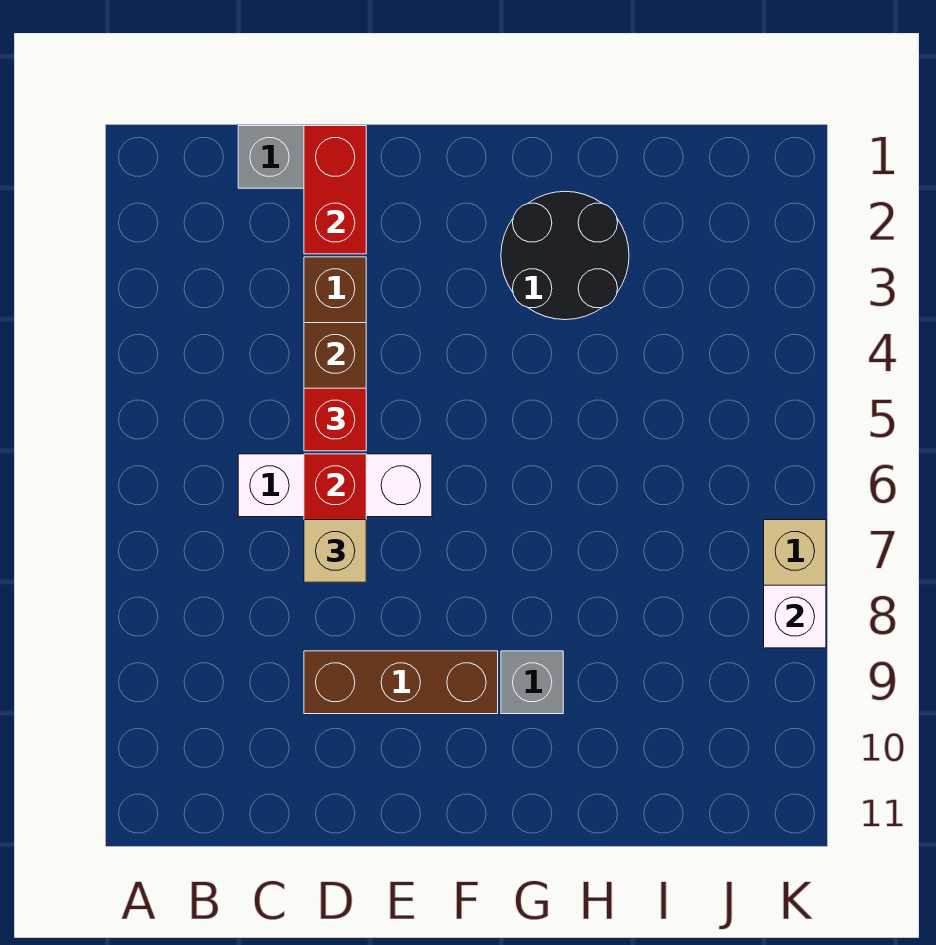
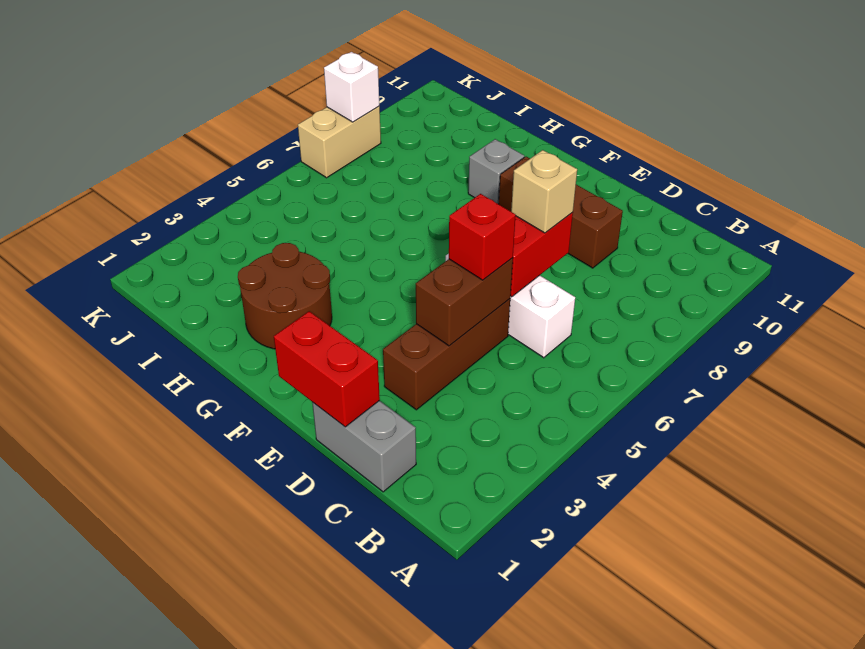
red brick D1:D2 level 2 -> red brick D1:E1 level 2
black round brick G2:H3 level 1 -> brown round brick G2:H3 level 1

